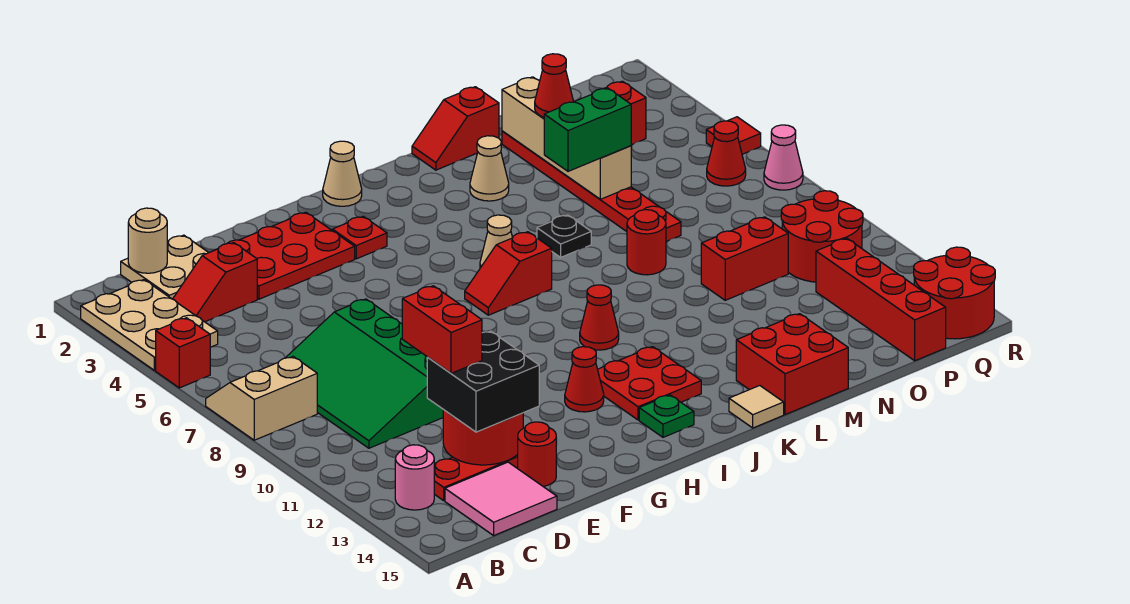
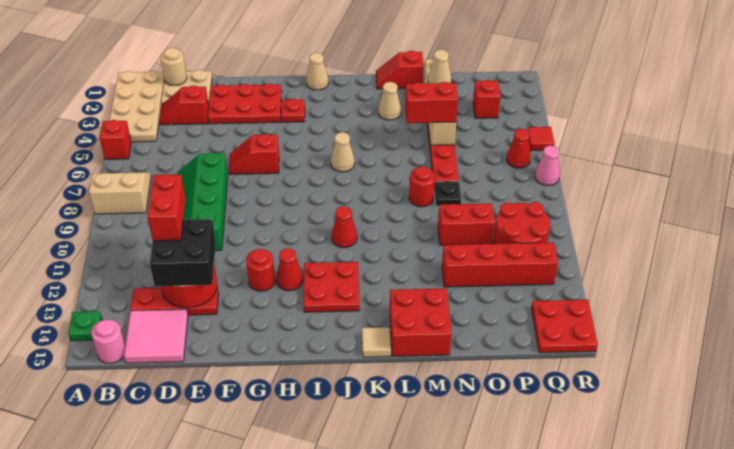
tan plate A2:B4 level 1 -> tan plate A1:B4 level 1
pink round brick B13 level 1 -> pink round brick B15 level 1
green slope C7:E10 level 1 top E -> green slope D7:E10 level 1 top E
red round brick E14 level 1 -> red round brick G12 level 1
red slope I7:J7 level 1 top J -> red slope F6:G6 level 1 top G
green plate I14 level 1 -> green plate A14 level 1
black plate L6 level 1 -> black plate N8 level 1
green brick M5:N5 level 3 -> red brick M5:N5 level 3
red cone N3 level 3 -> tan cone N3 level 3
red brick P12:P15 level 1 -> red brick N12:Q12 level 1
red round brick Q14:R15 level 1 -> red plate Q14:R15 level 1

